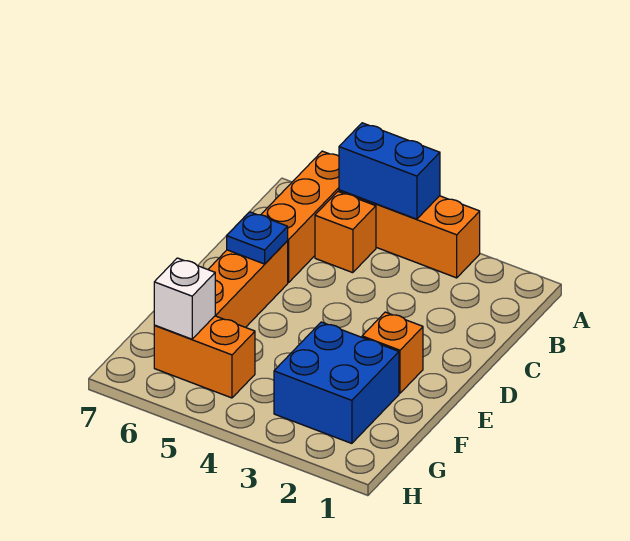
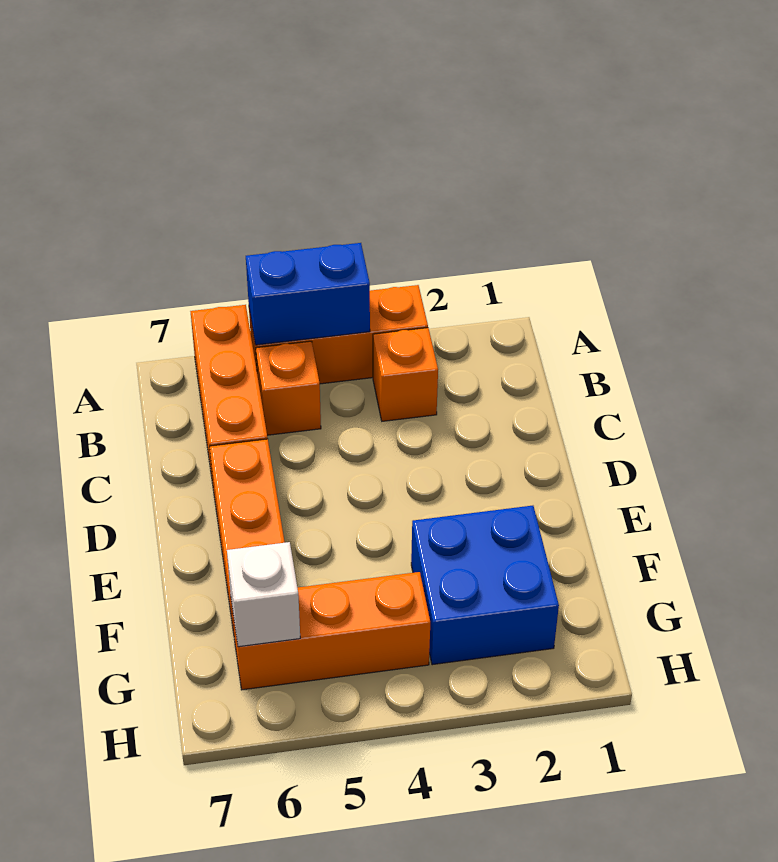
blue plate D6 level 2 -> none
orange brick E2 level 1 -> orange brick B3 level 1
orange brick G5:G6 level 1 -> orange brick G4:G6 level 1

